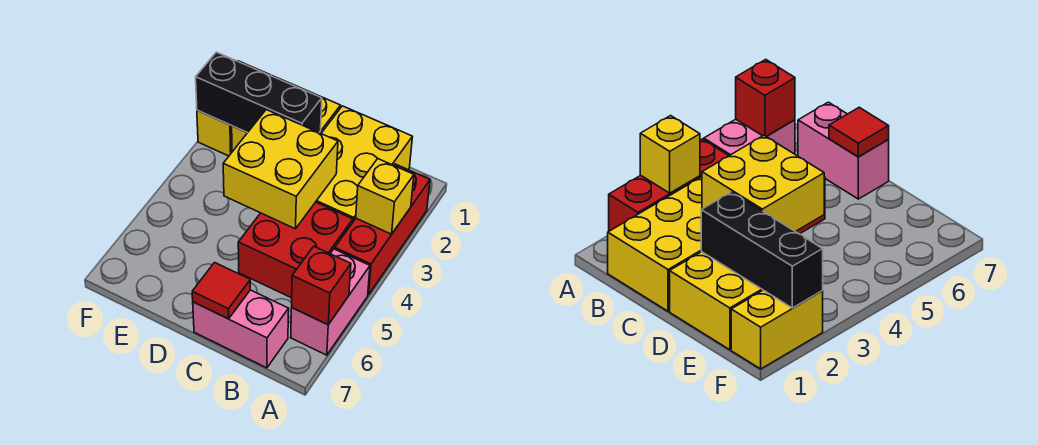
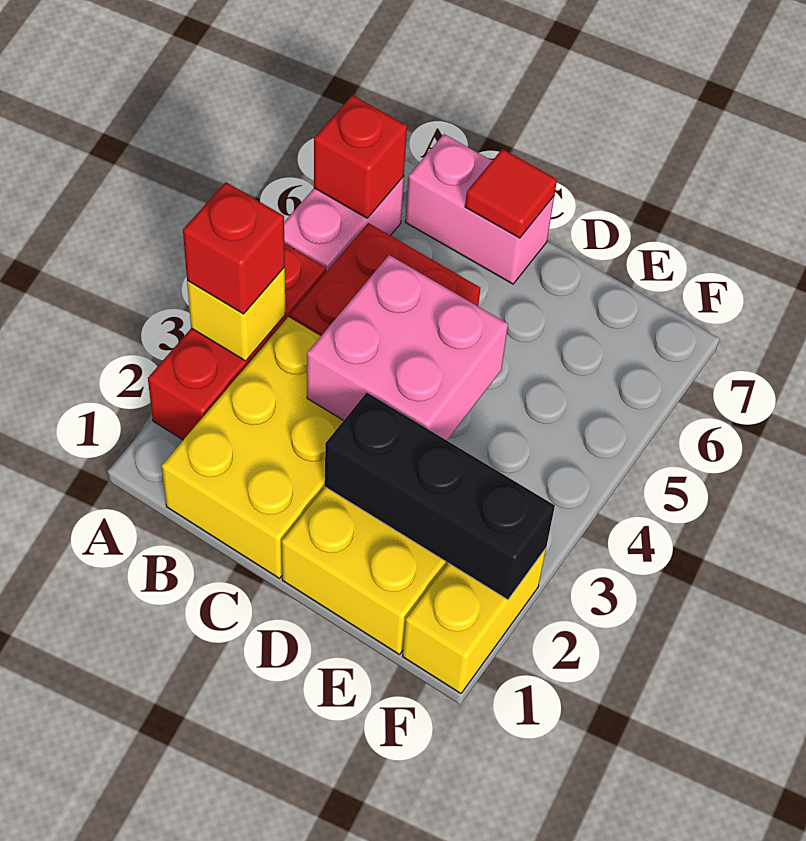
none -> red brick A3 level 3
yellow brick C3:D4 level 2 -> pink brick C3:D4 level 2

